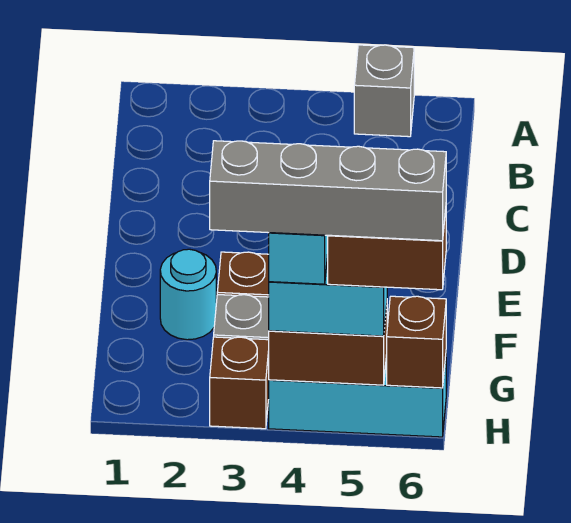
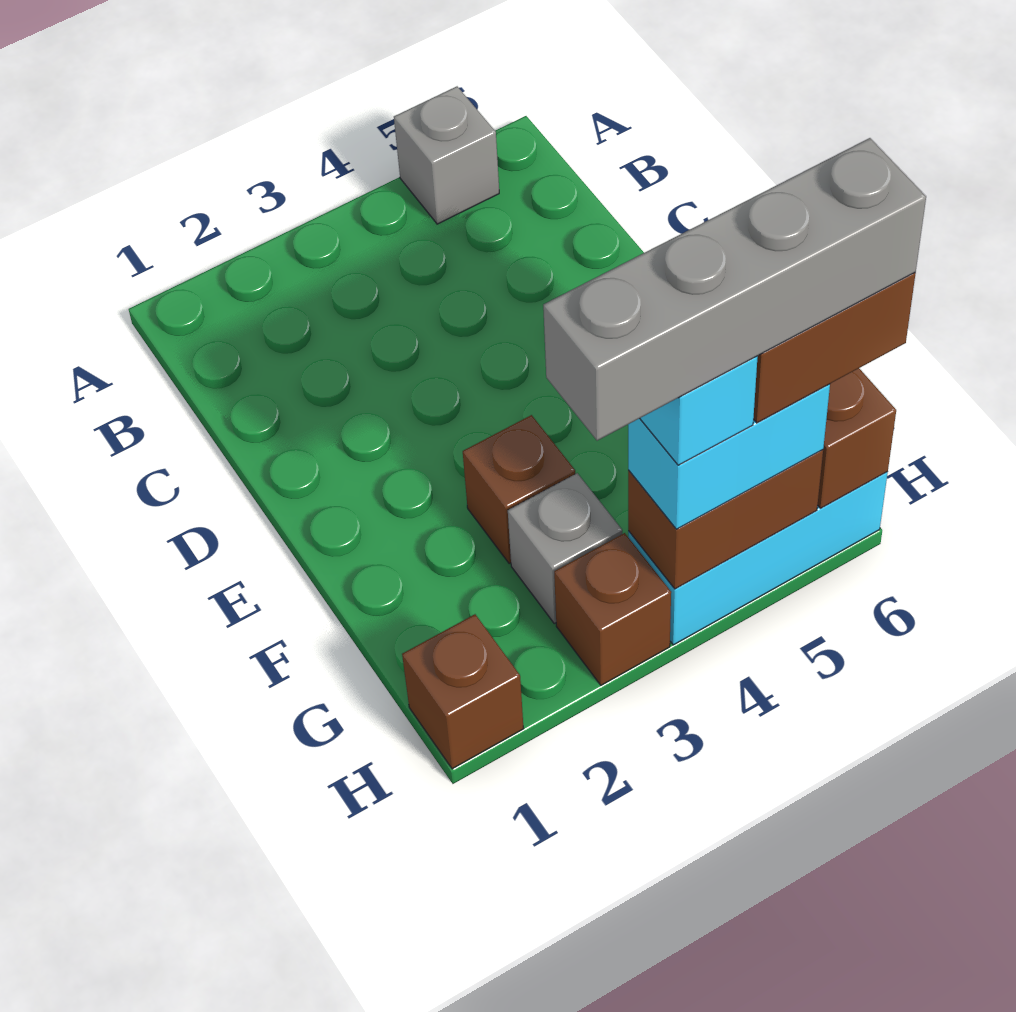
cyan round brick F2 level 1 -> none
none -> brown brick H1 level 1

